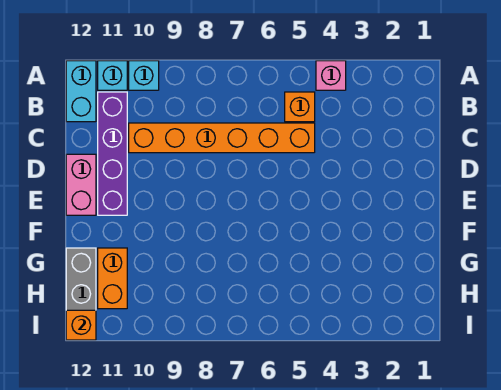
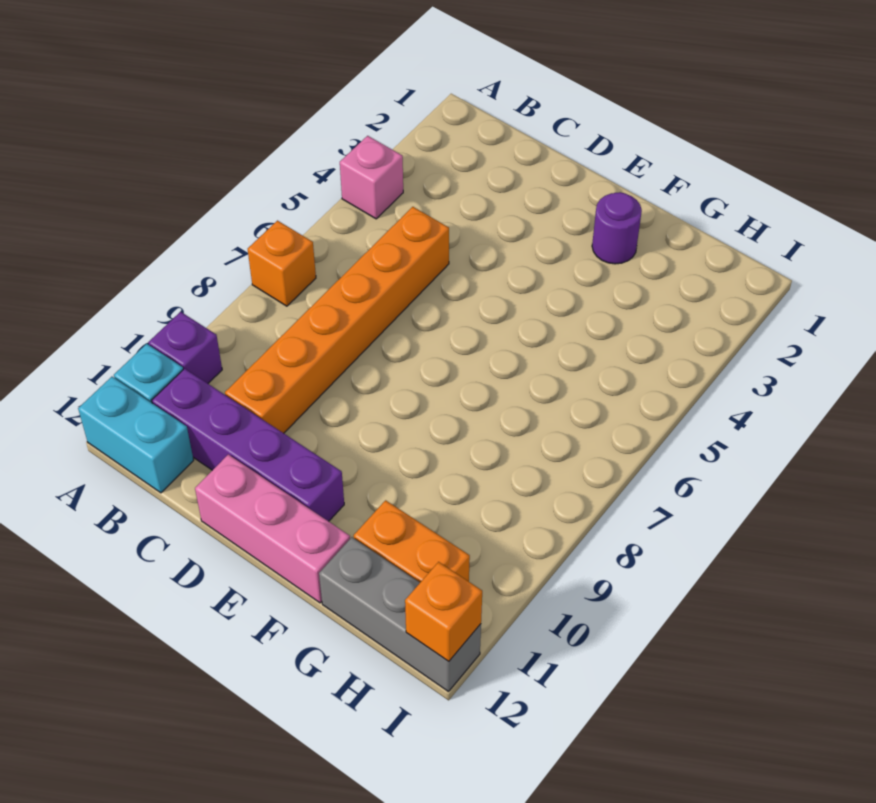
cyan brick A10 level 1 -> purple brick A10 level 1
orange brick B5 level 1 -> orange brick A7 level 1
pink brick D12:E12 level 1 -> pink brick D12:F12 level 1
none -> purple round brick F2 level 1

